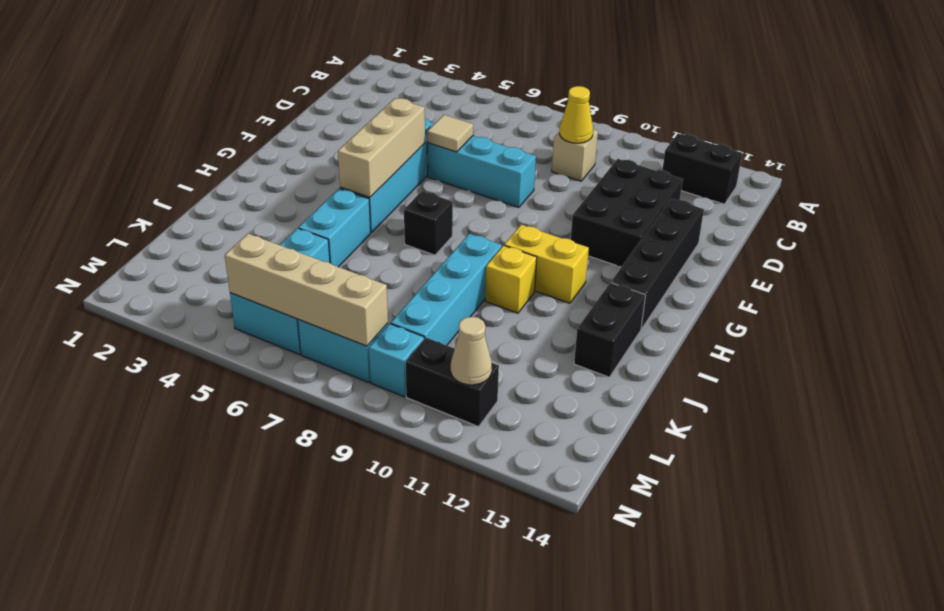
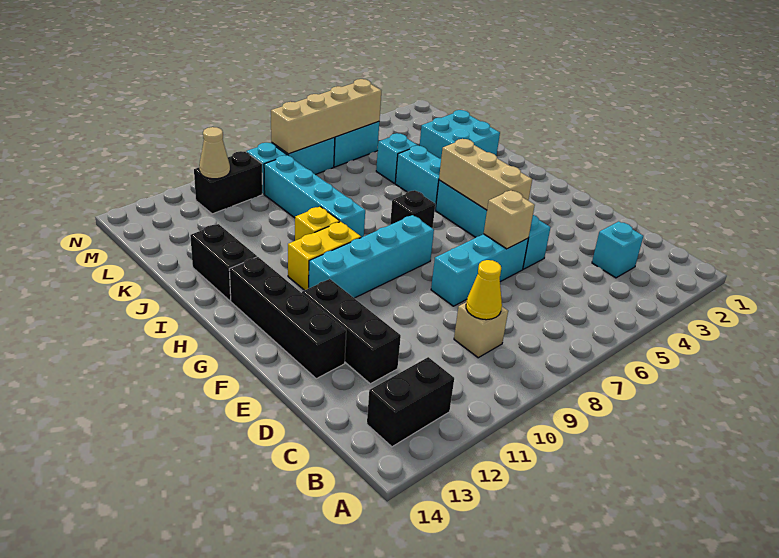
none -> cyan brick C3 level 1
black brick D11:F12 level 1 -> black brick D12:F12 level 1
tan tile E6 level 2 -> tan brick E6 level 2
none -> cyan brick G8:G11 level 1
none -> cyan brick J2:K3 level 1

